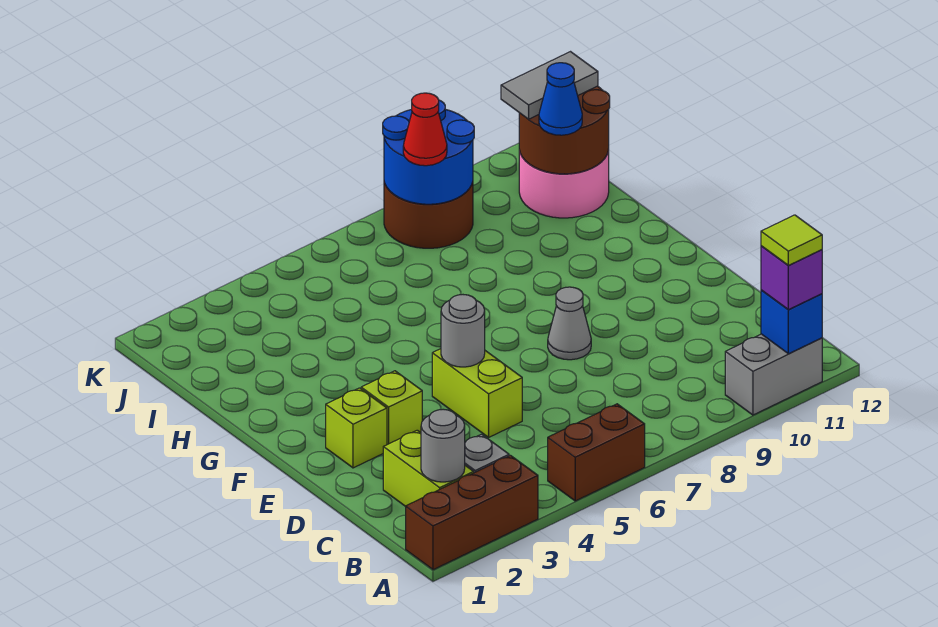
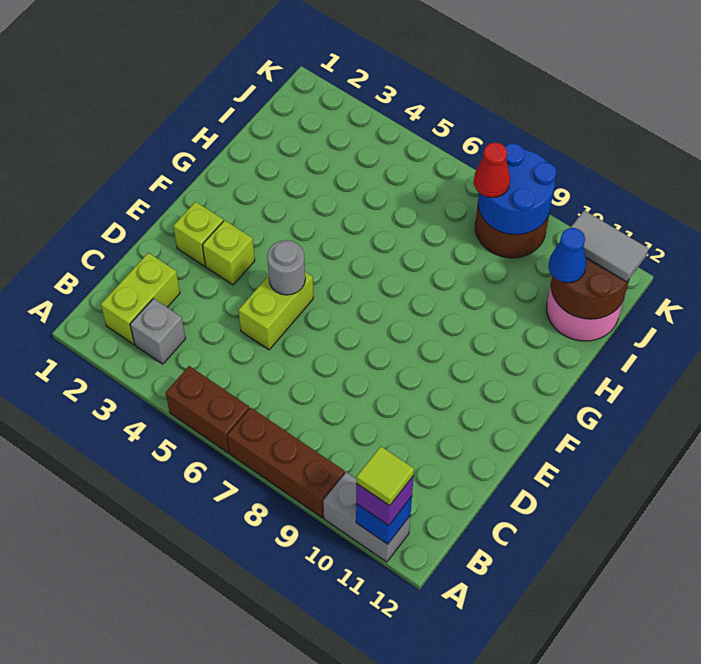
brown brick A1:A3 level 1 -> brown brick A7:A9 level 1
grey round brick B2 level 2 -> none
grey cone E8 level 1 -> none

